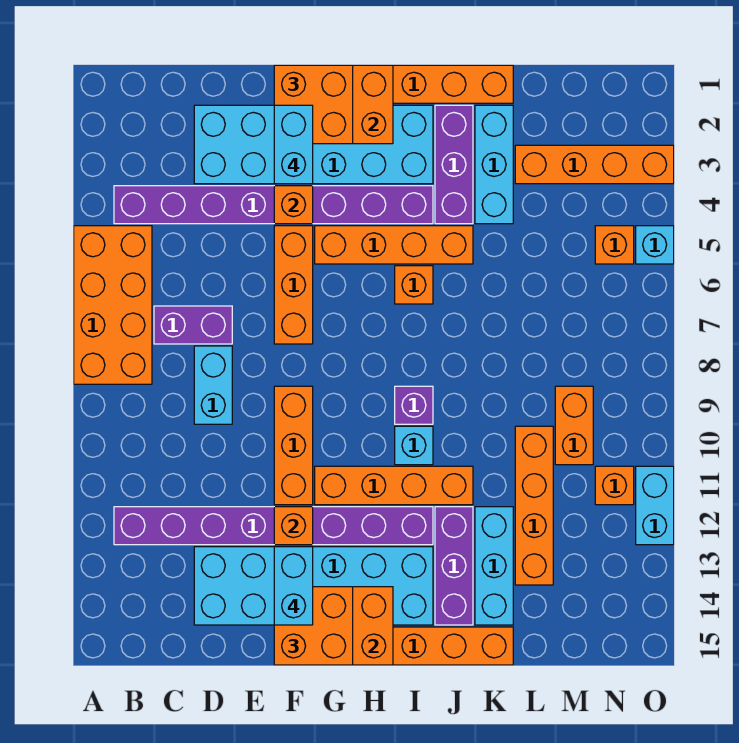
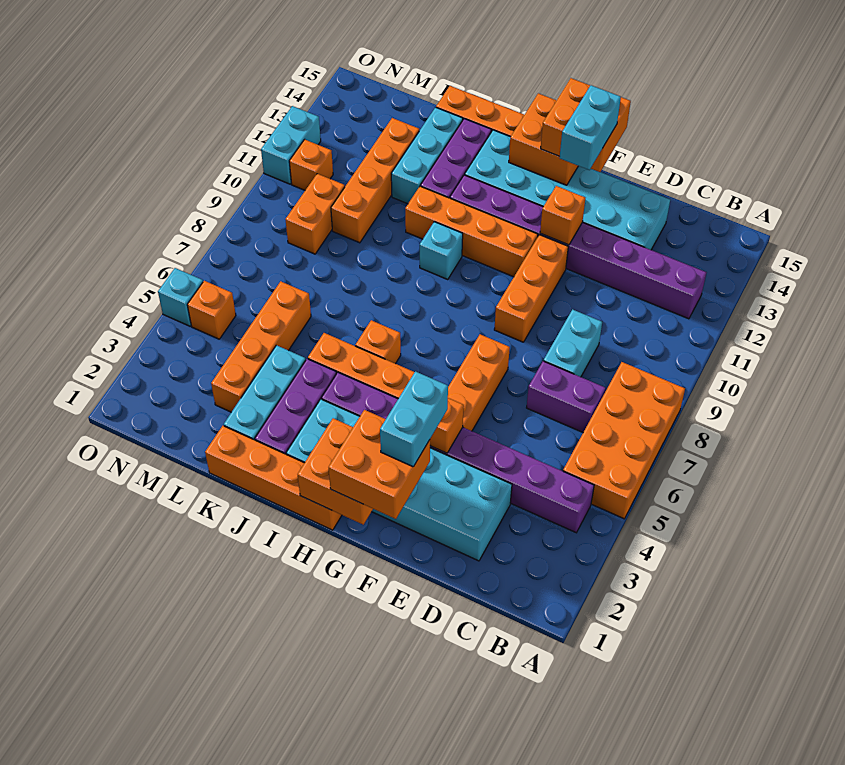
purple brick I9 level 1 -> none
orange brick L3:O3 level 1 -> orange brick L3:L6 level 1

